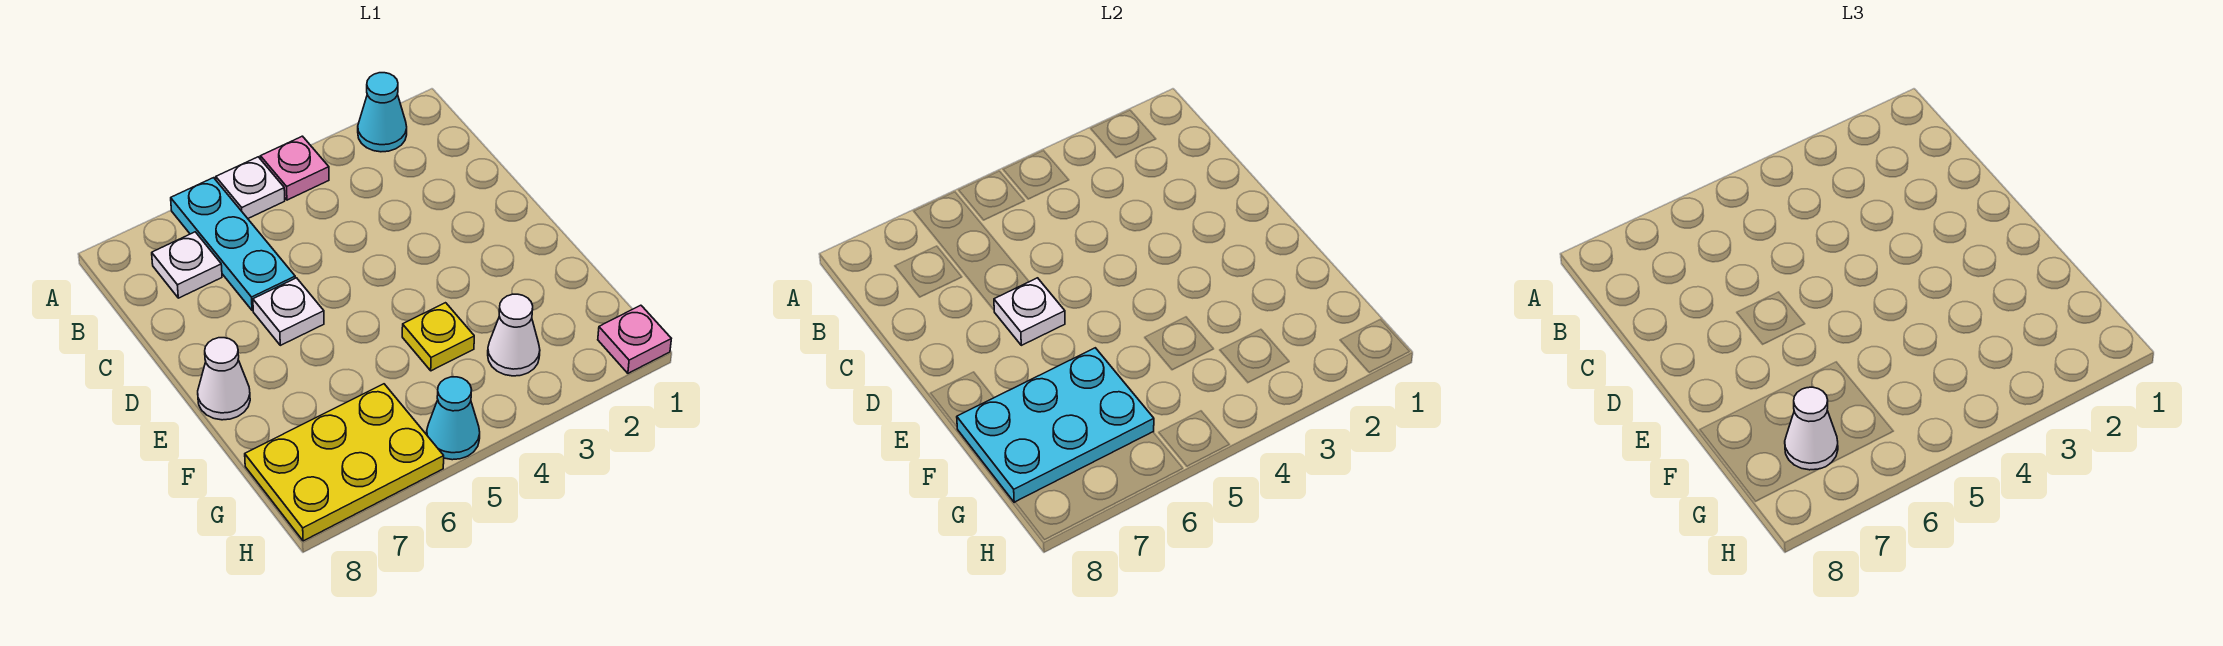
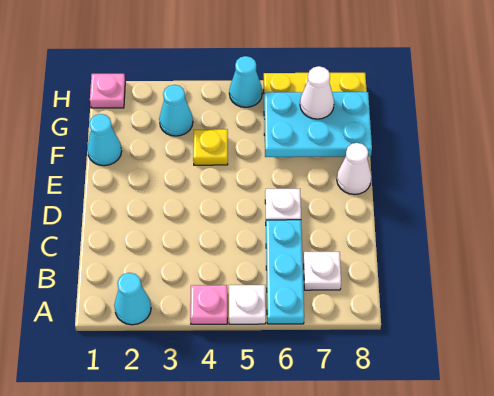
white plate D6 level 2 -> none
none -> cyan cone F1 level 1
white cone G3 level 1 -> cyan cone G3 level 1

